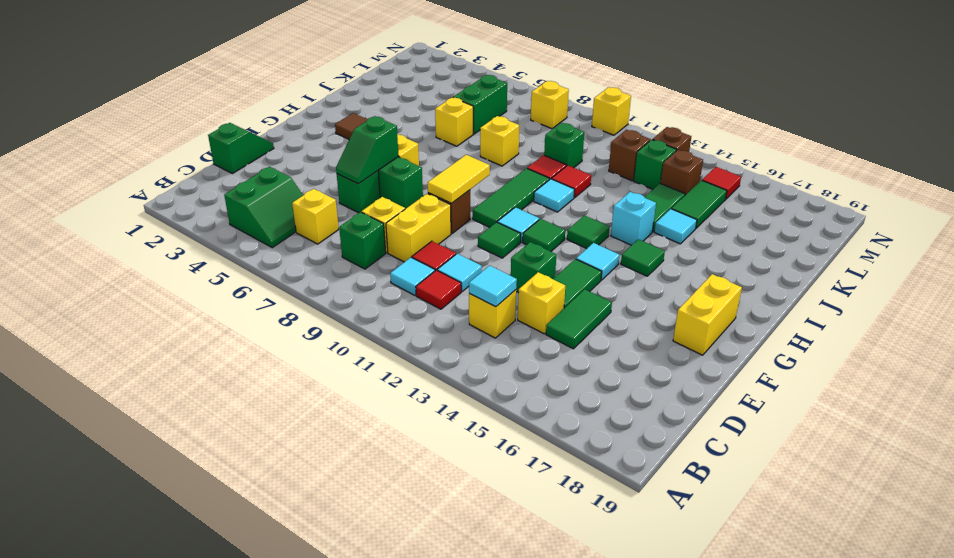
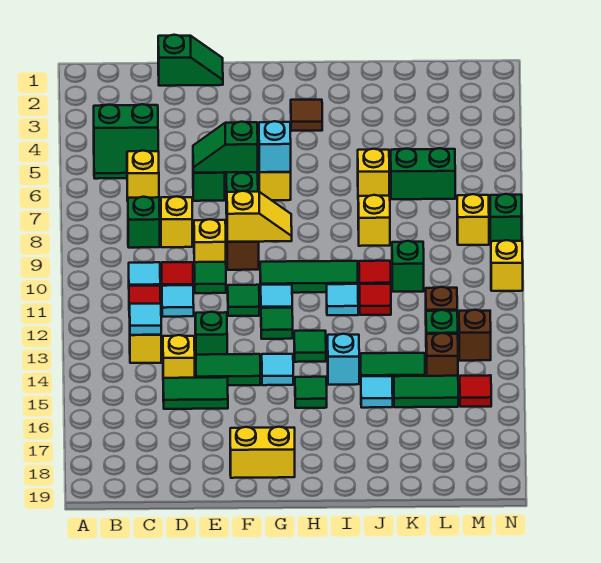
yellow brick D9:E9 level 1 -> yellow brick E9 level 1
none -> green tile E10 level 1
yellow tile F9:G9 level 2 -> yellow slope F9:G9 level 2 top F
none -> cyan brick G6 level 2
none -> green brick N8 level 1

